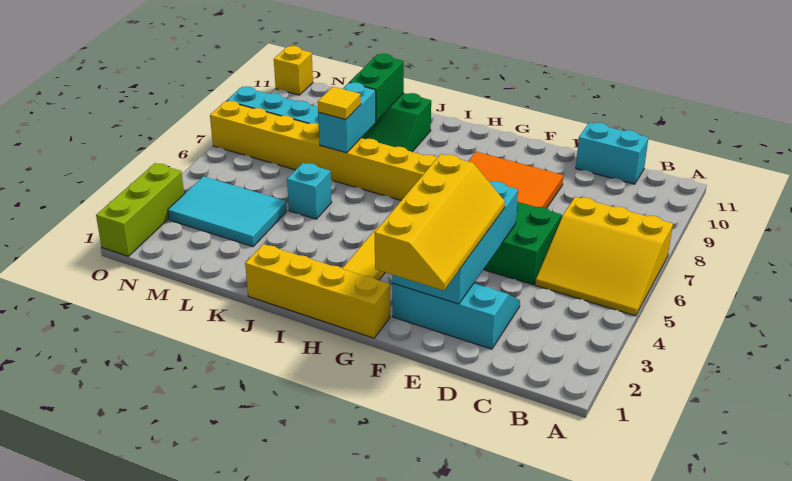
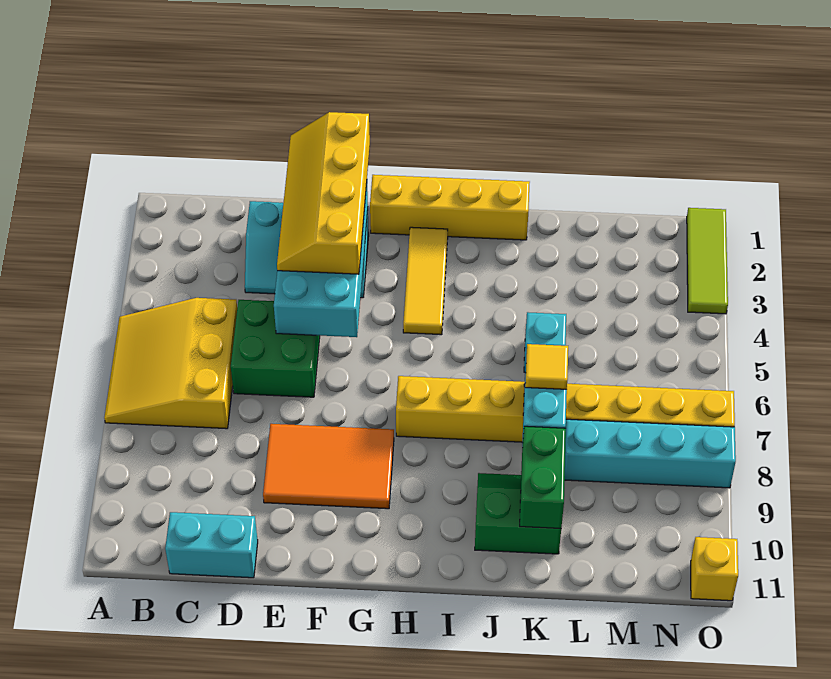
yellow slope A5:C7 level 1 top 7 -> yellow slope A5:C7 level 1 top C
cyan tile L3:N4 level 1 -> none
lime brick O1:O3 level 1 -> lime tile O1:O3 level 1

